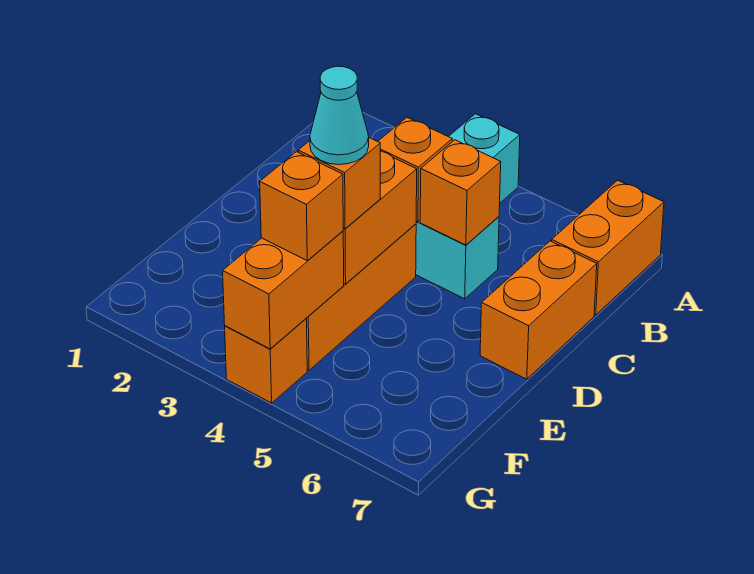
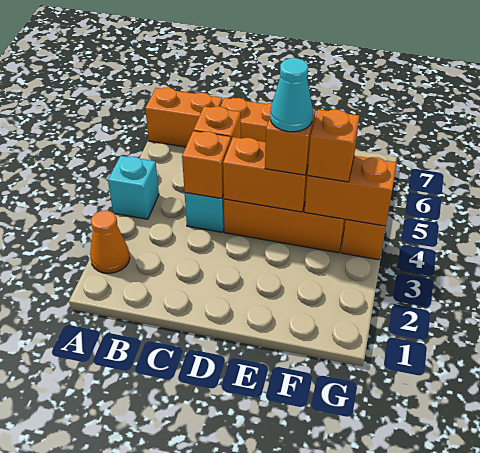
none -> orange cone A2 level 1

